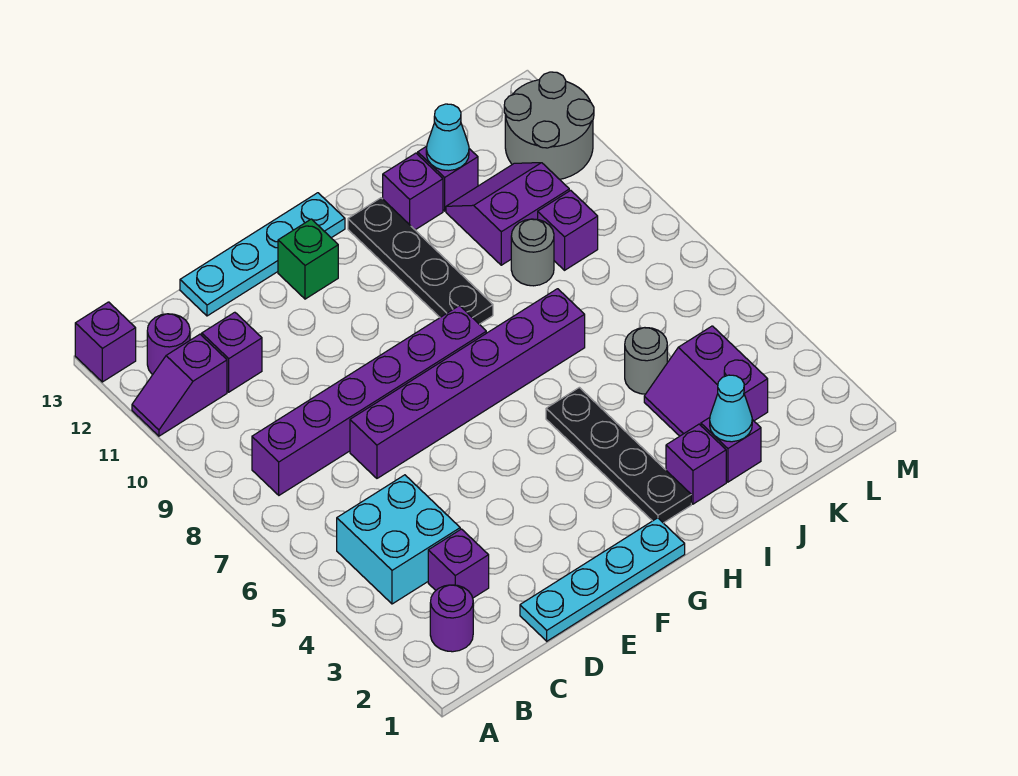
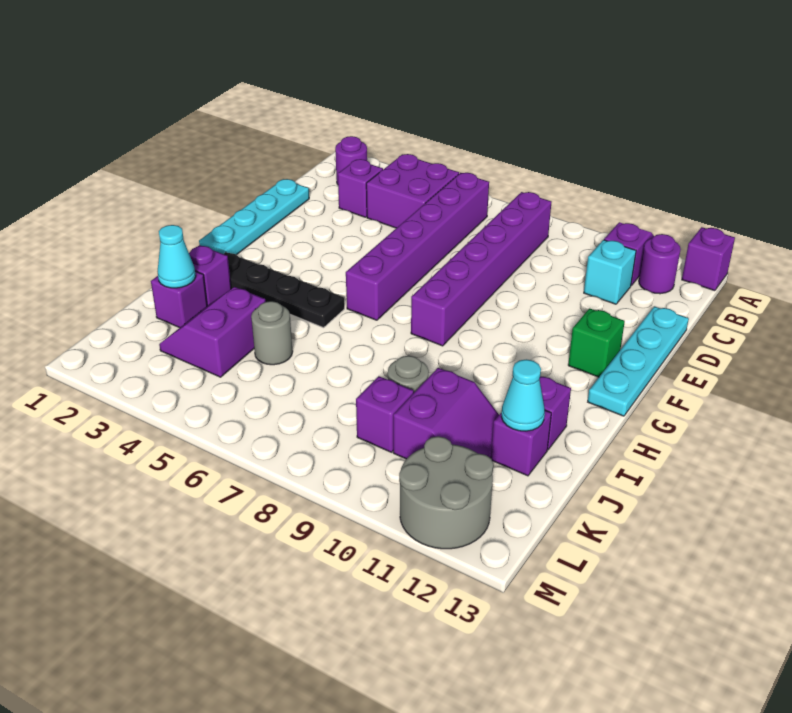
cyan brick B4:C5 level 1 -> purple brick B4:C5 level 1
purple brick C11 level 1 -> cyan brick C11 level 1
purple brick D7:I7 level 1 -> purple brick B6:G6 level 1
black plate H9:H12 level 1 -> none
purple slope J3:K4 level 1 top K -> purple slope J3:K4 level 1 top 4

